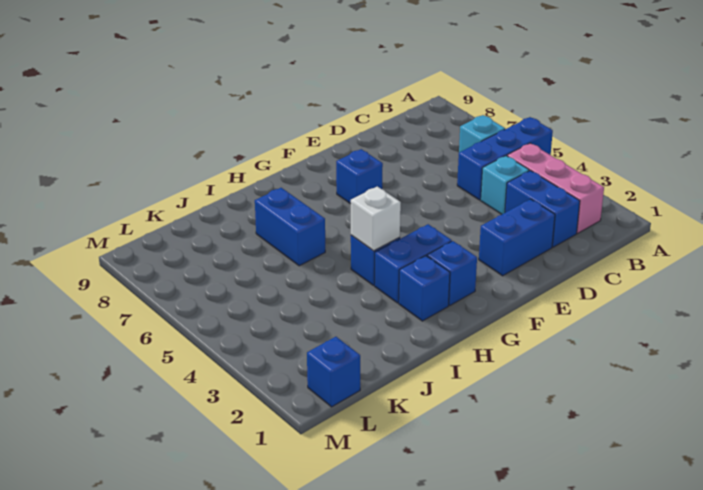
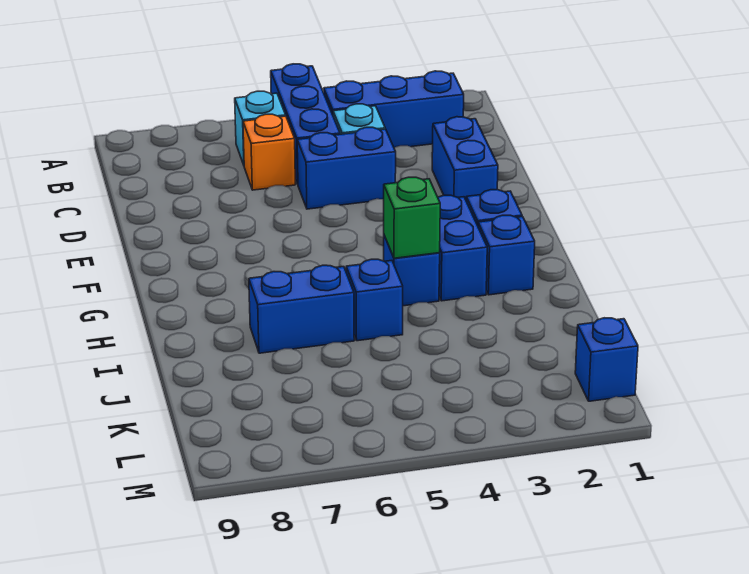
pink brick B2:B4 level 1 -> blue brick B2:B4 level 1
blue brick C2:C3 level 1 -> blue brick D4:D5 level 1
none -> orange brick C6 level 1
blue brick F7 level 1 -> blue brick I5 level 1
white brick H4 level 2 -> green brick H4 level 2

